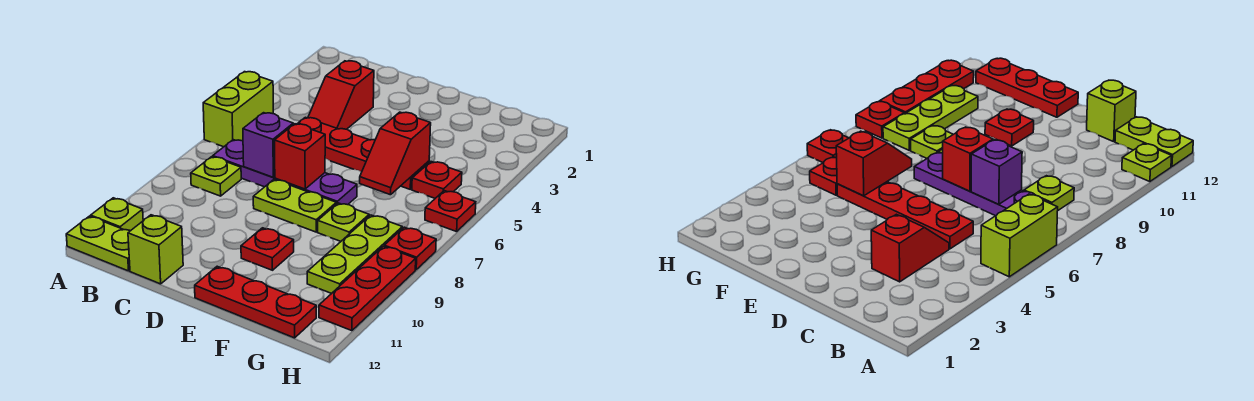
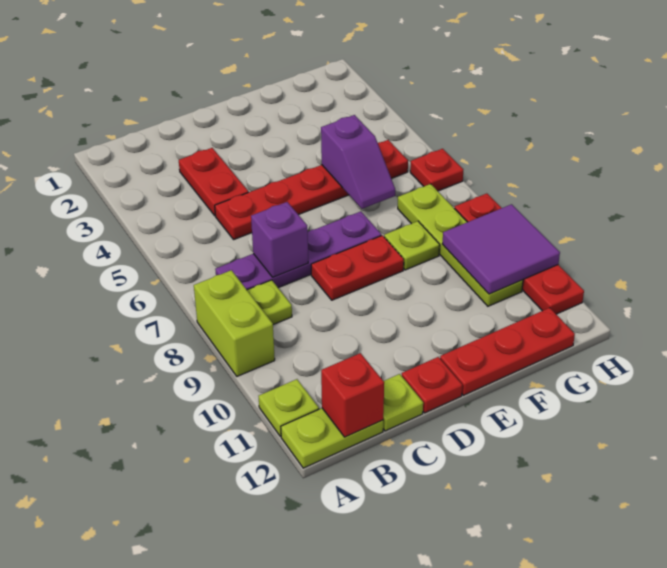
lime brick A5:A6 level 1 -> lime brick A8:A9 level 1
red slope C3:C4 level 1 top 3 -> red plate C3:C4 level 1
lime brick C12 level 1 -> lime plate C12 level 1
red brick D7 level 2 -> red brick B12 level 2
lime plate D8:E8 level 1 -> red plate D8:E8 level 1
red plate E10 level 1 -> red plate D12 level 1
red slope F5:F6 level 2 top 5 -> purple slope F5:F6 level 2 top 5
lime plate G8:G10 level 1 -> lime plate G7:G10 level 1
none -> purple tile G9:H10 level 2

